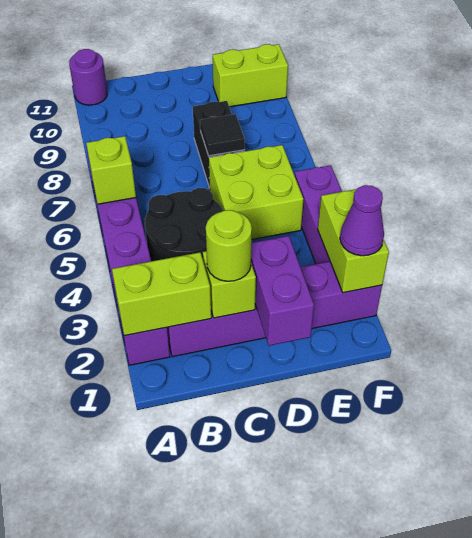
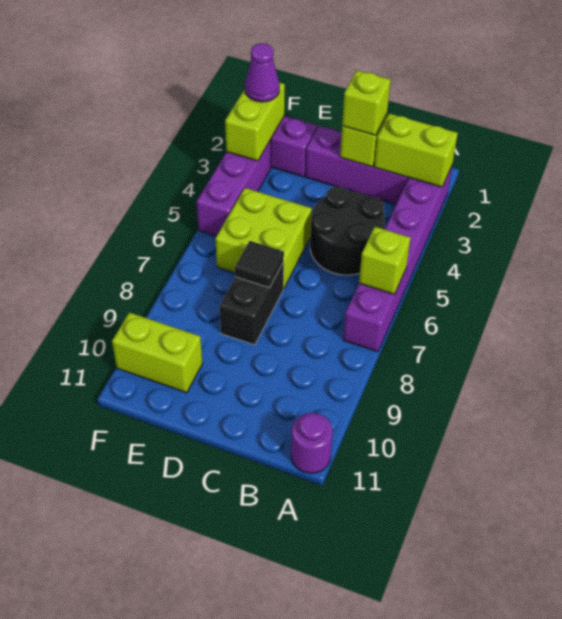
lime round brick C2 level 3 -> lime brick C2 level 3
purple brick D1:D2 level 2 -> none

